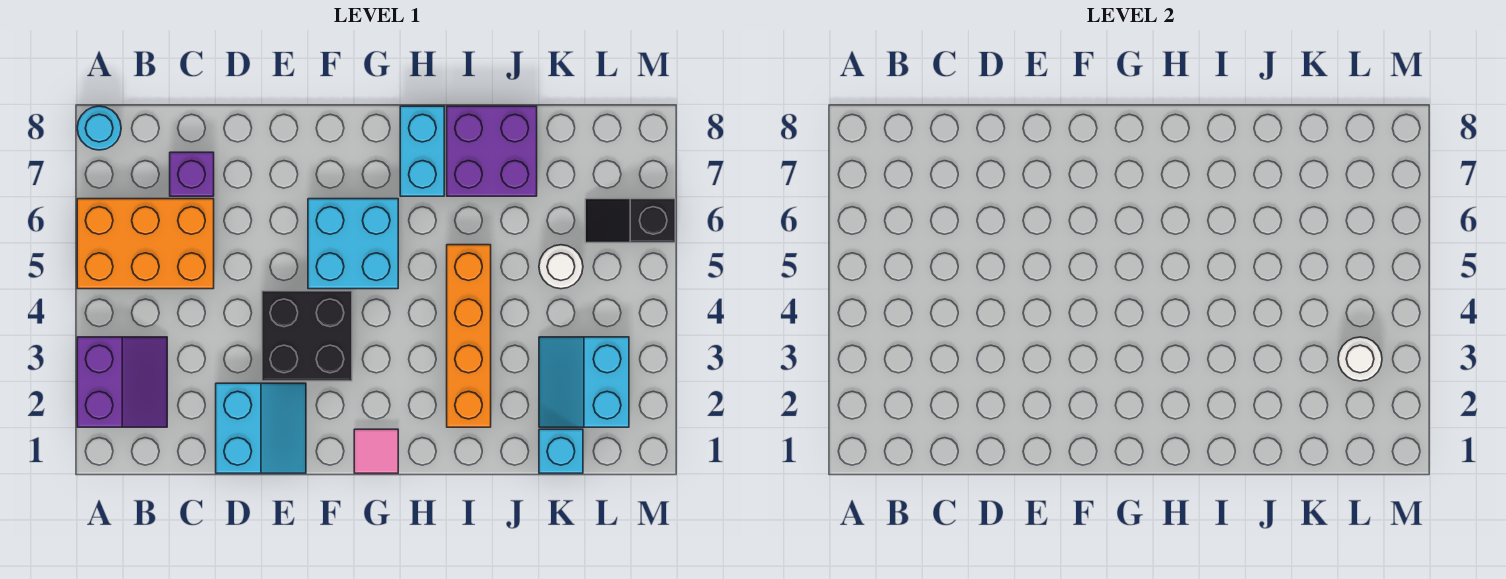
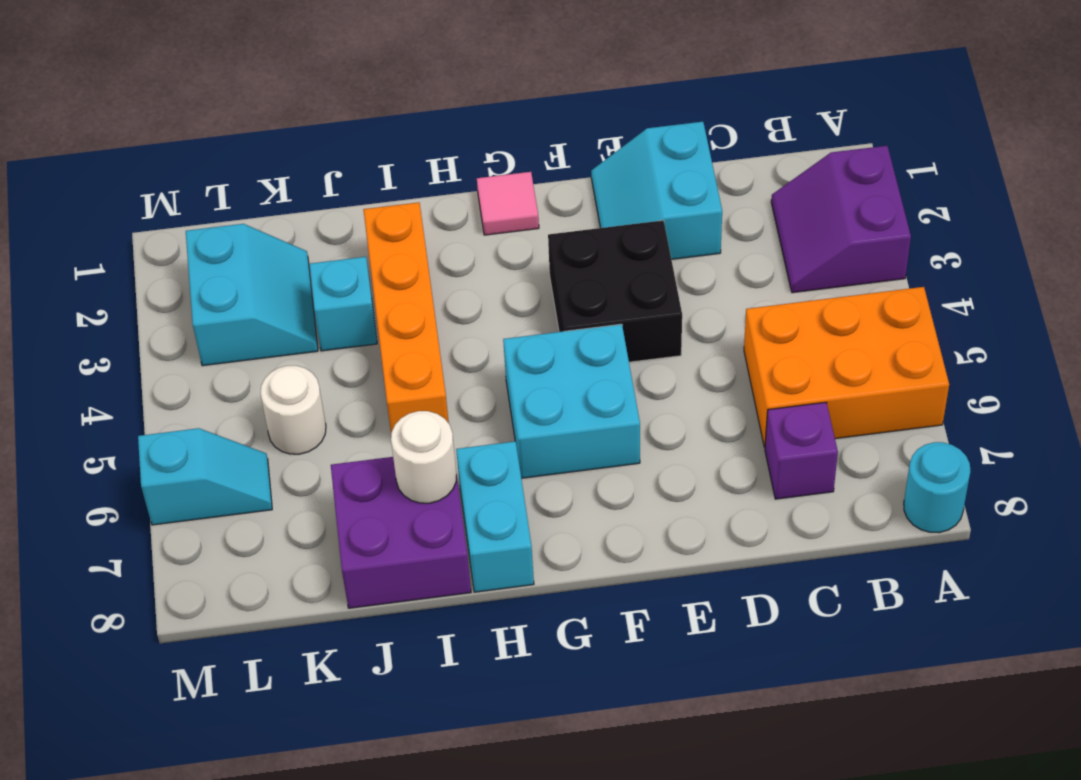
cyan brick K1 level 1 -> cyan brick J3 level 1
white round brick L3 level 2 -> white round brick I7 level 2
black slope L6:M6 level 1 top M -> cyan slope L6:M6 level 1 top M

